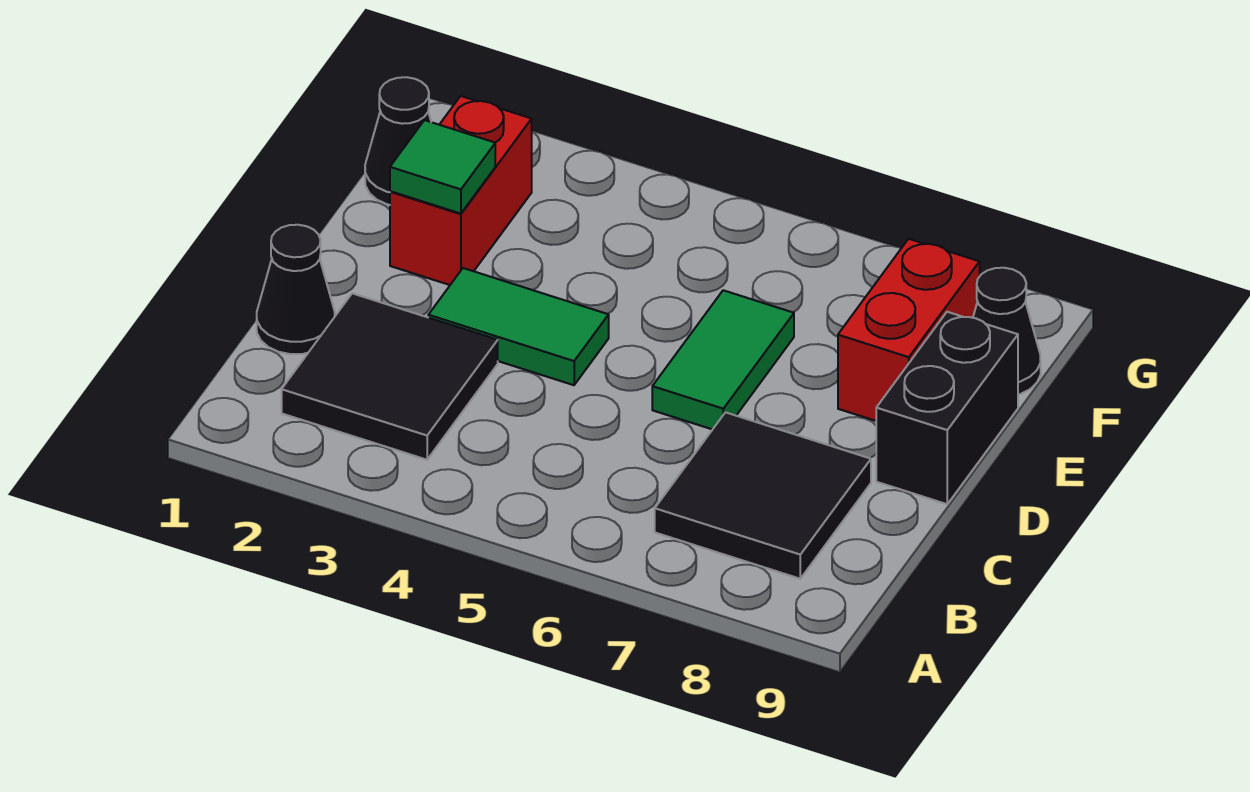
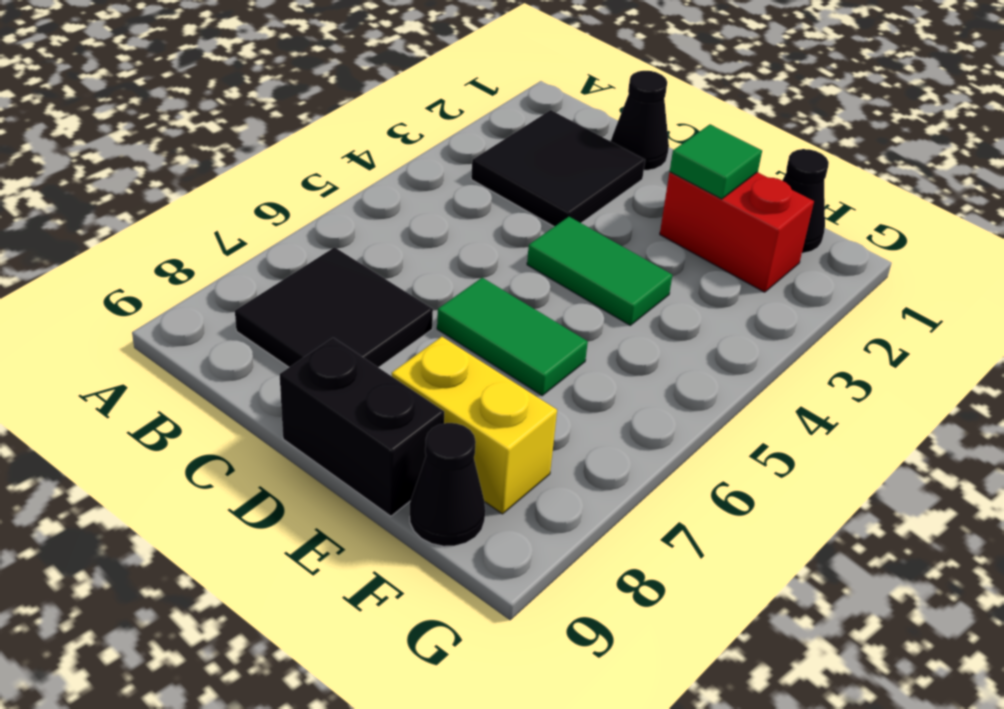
green tile D3:D4 level 1 -> green tile D4:E4 level 1
red brick E8:F8 level 1 -> yellow brick E8:F8 level 1

